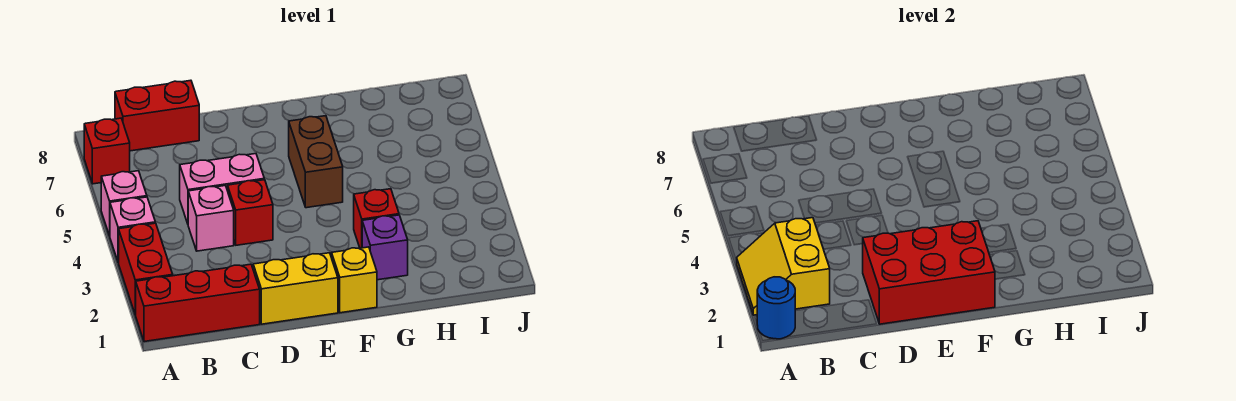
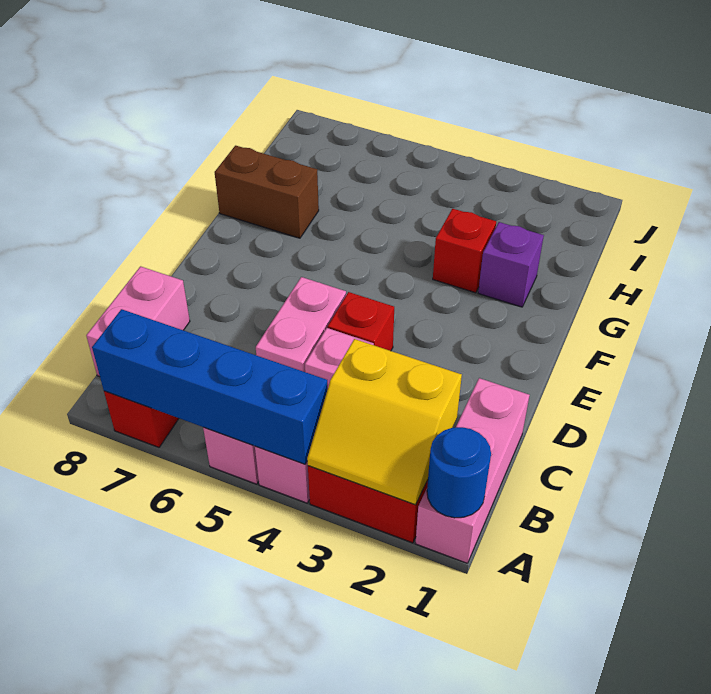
red brick A1:C1 level 1 -> pink brick A1:C1 level 1
none -> blue brick A4:A7 level 2
red brick B8:C8 level 1 -> pink brick B8:C8 level 1
yellow brick D1:E1 level 1 -> none
red brick D1:F2 level 2 -> none
yellow brick F1 level 1 -> none
brown brick F5:F6 level 1 -> brown brick G7:G8 level 1

